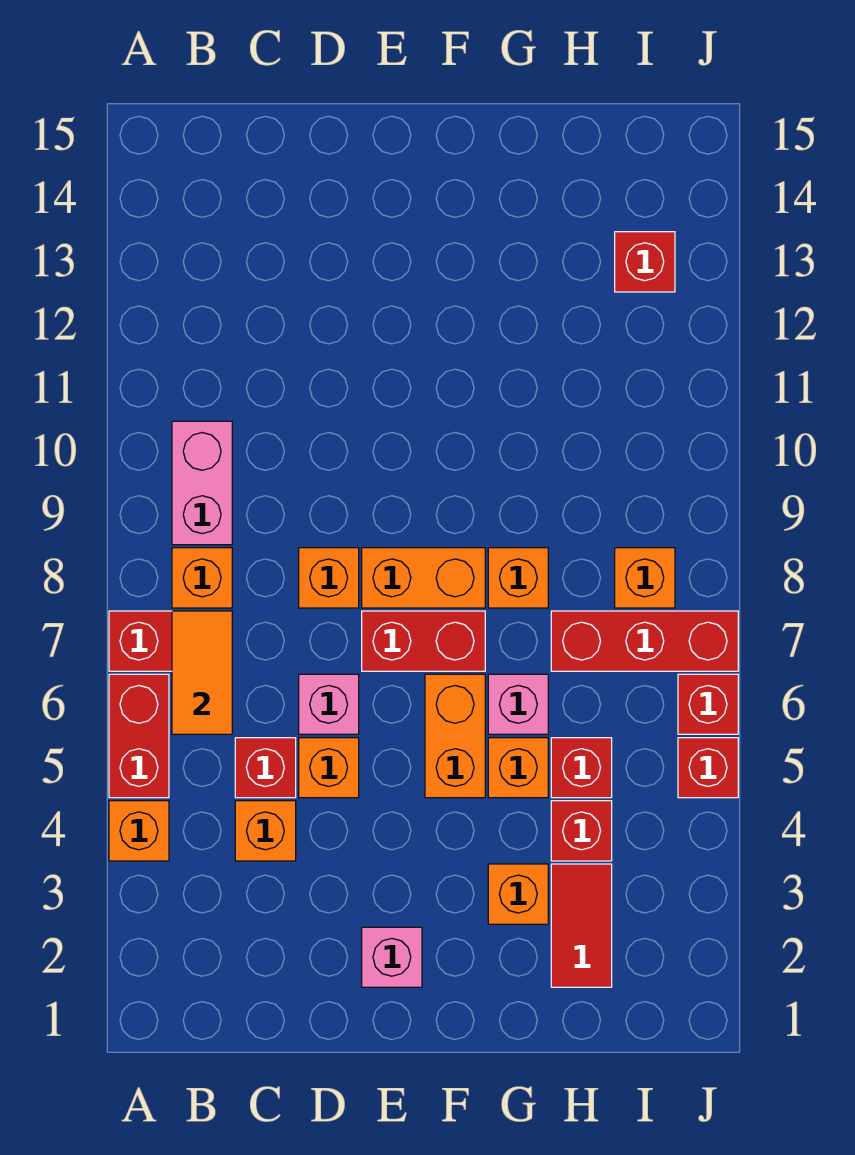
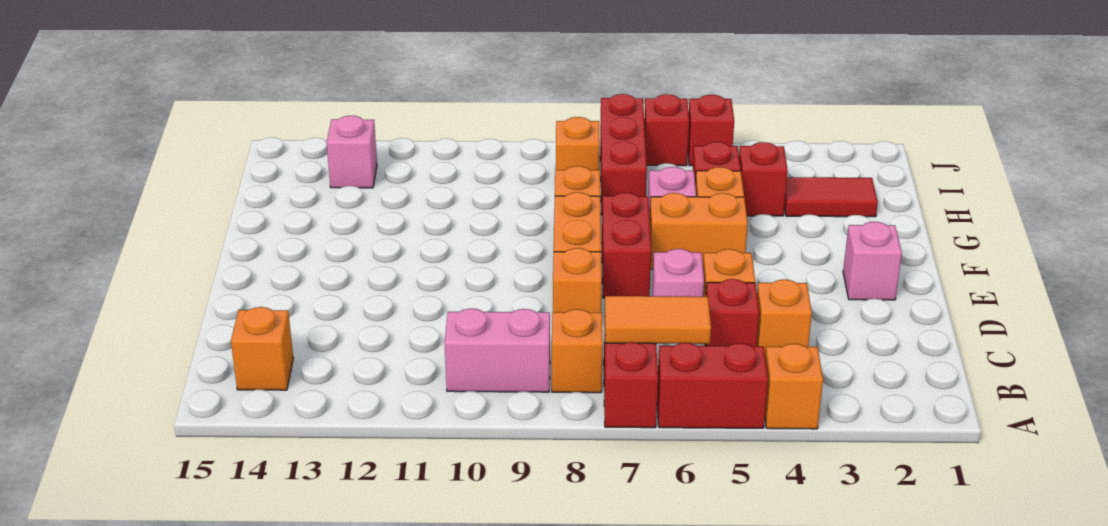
orange brick G3 level 1 -> orange brick B14 level 1
red brick I13 level 1 -> pink brick I13 level 1

